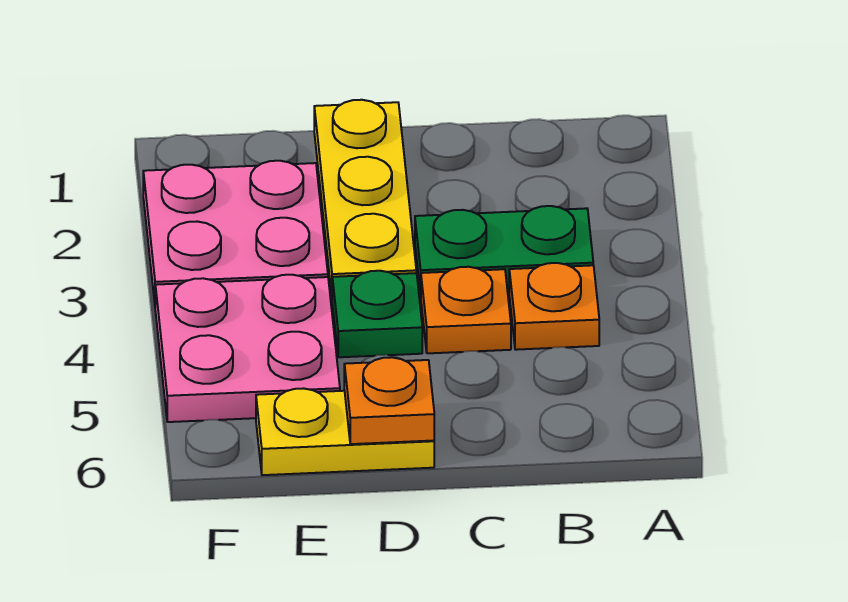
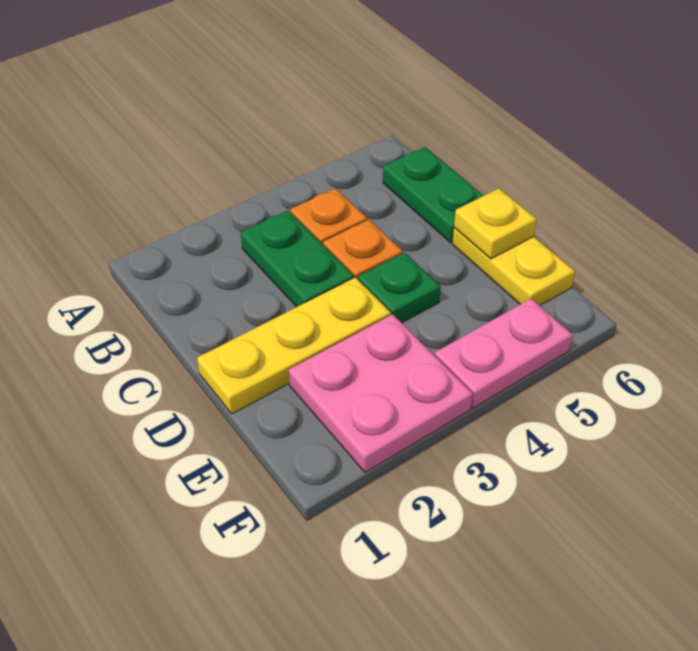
none -> green plate B6:C6 level 1
orange plate D6 level 2 -> yellow plate D6 level 2
pink plate E4:F5 level 1 -> pink plate F4:F5 level 1

